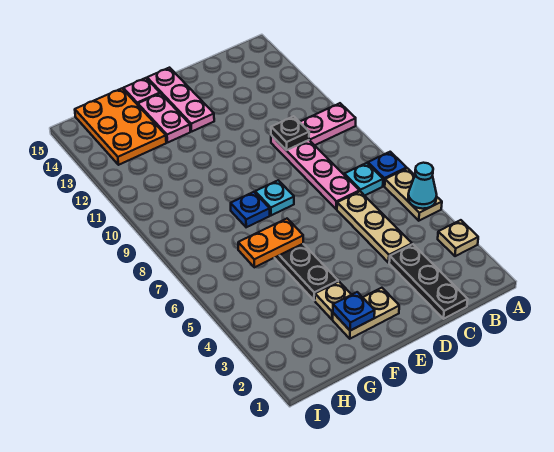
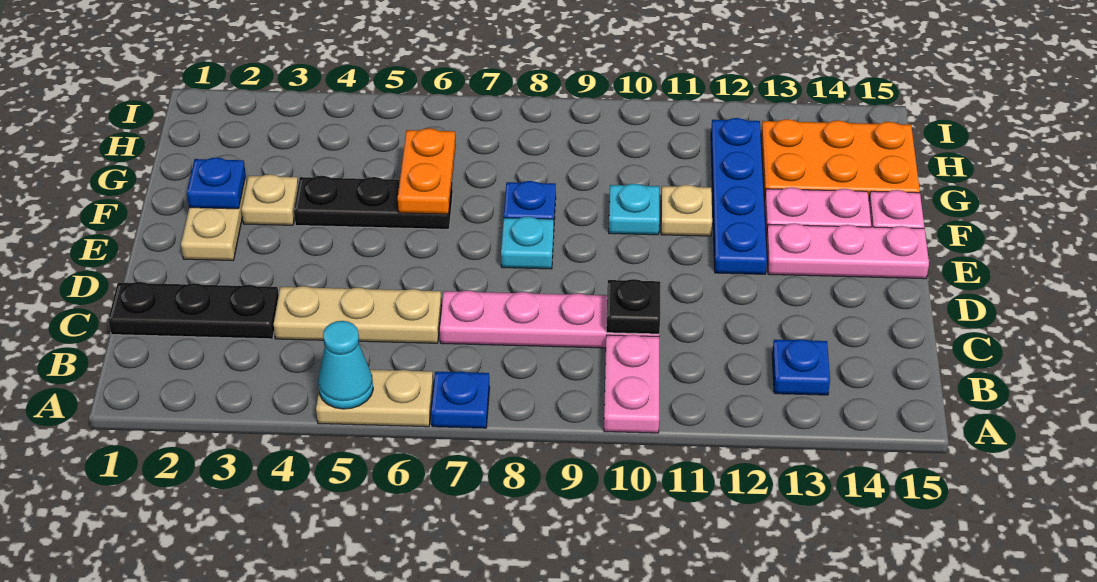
tan plate A3 level 1 -> tan plate F11 level 1
cyan plate B7 level 1 -> cyan plate F10 level 1
none -> blue plate B13 level 1
none -> blue plate E12:H12 level 1

